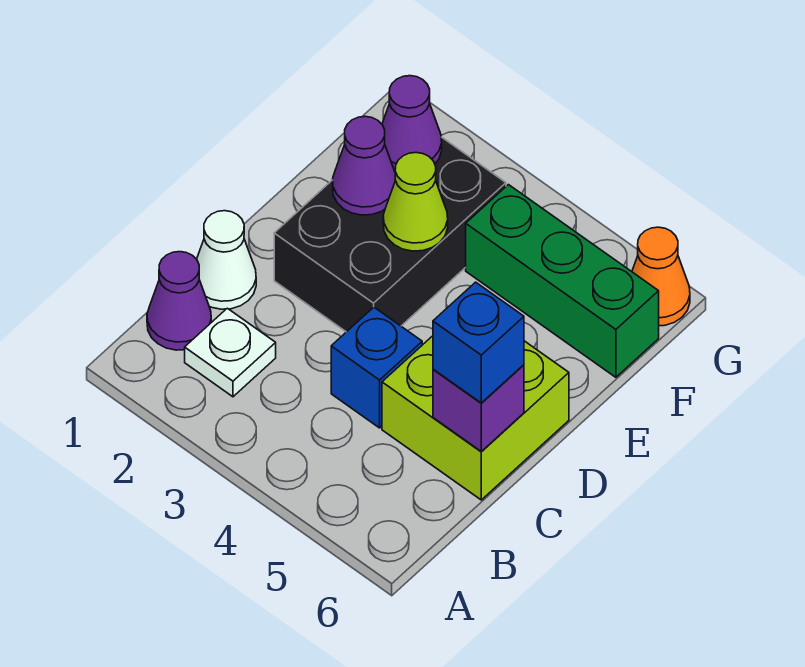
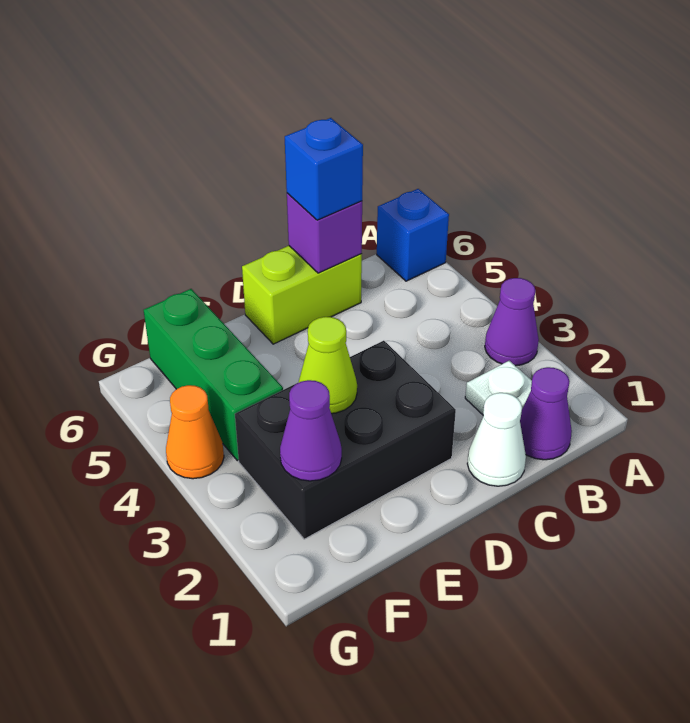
blue brick C4 level 1 -> blue brick A6 level 1
lime brick C5:D6 level 1 -> lime brick C6:D6 level 1
purple cone E2 level 2 -> purple cone A3 level 1
orange cone G6 level 1 -> orange cone G4 level 1

